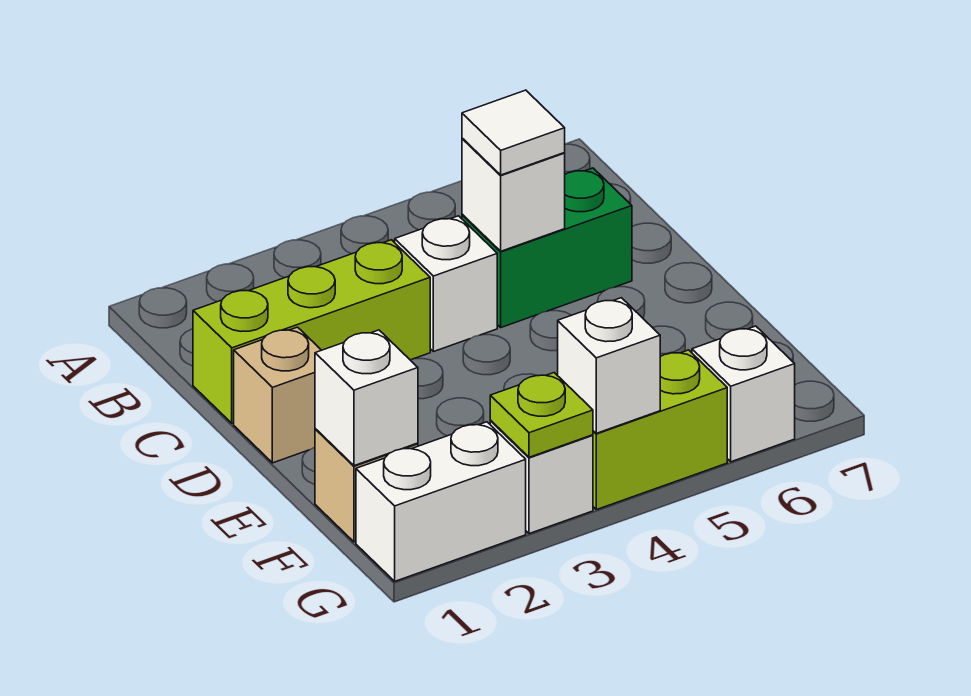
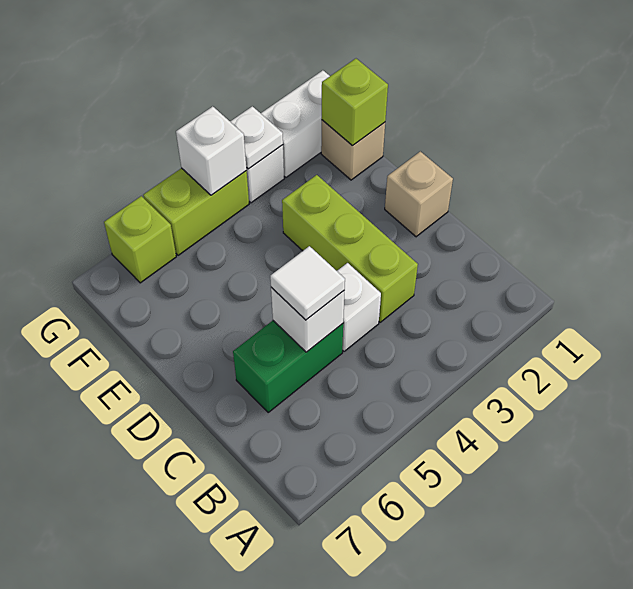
lime brick C1:C3 level 1 -> lime brick C3:E3 level 1
white brick F1 level 2 -> lime brick F1 level 2
lime plate G3 level 2 -> white plate G3 level 2
white brick G6 level 1 -> lime brick G6 level 1

